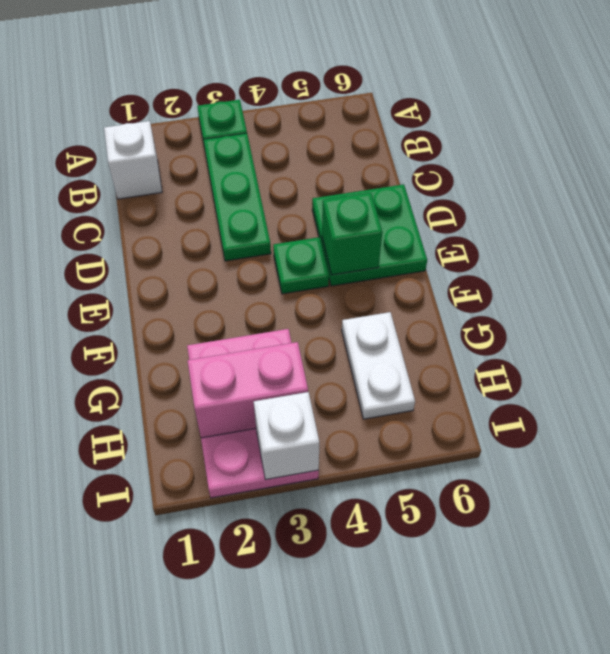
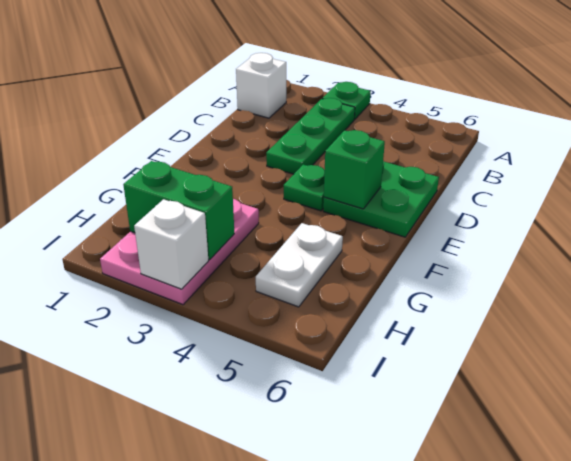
pink brick H2:H3 level 2 -> green brick H2:H3 level 2

